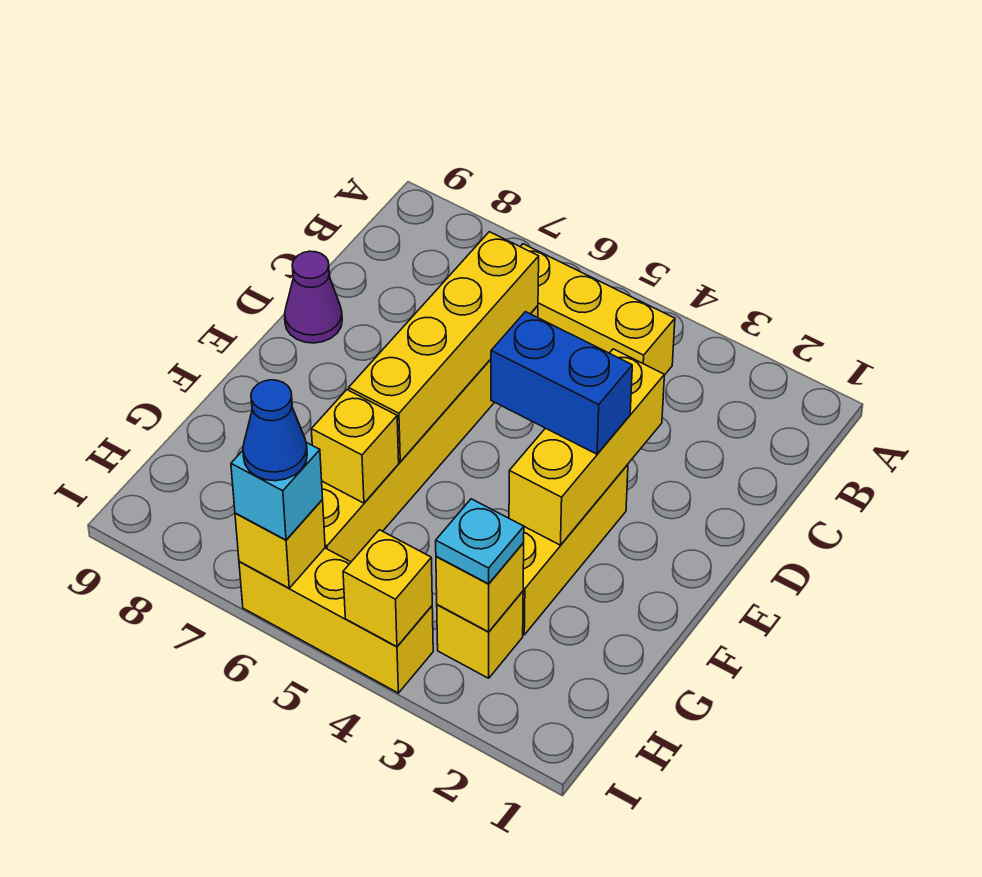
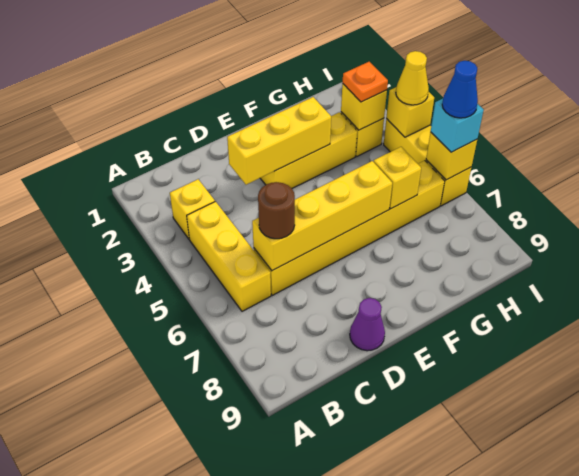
none -> yellow brick B3 level 1
none -> brown round brick C6 level 3
blue brick E3:E4 level 3 -> none
cyan plate H3 level 3 -> orange plate H3 level 3
none -> yellow cone I4 level 3

